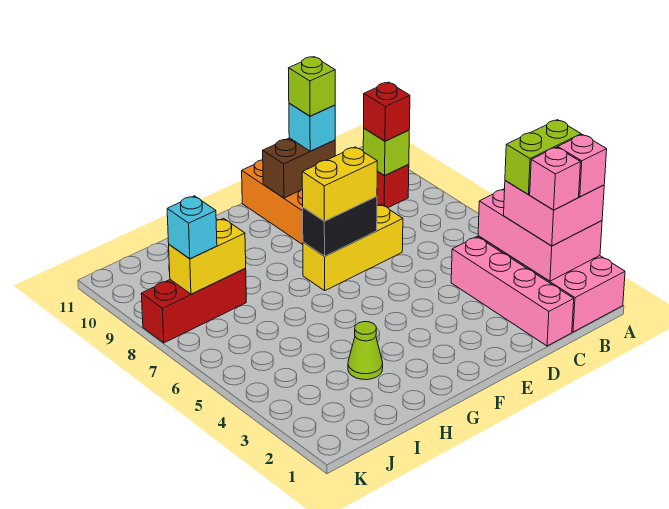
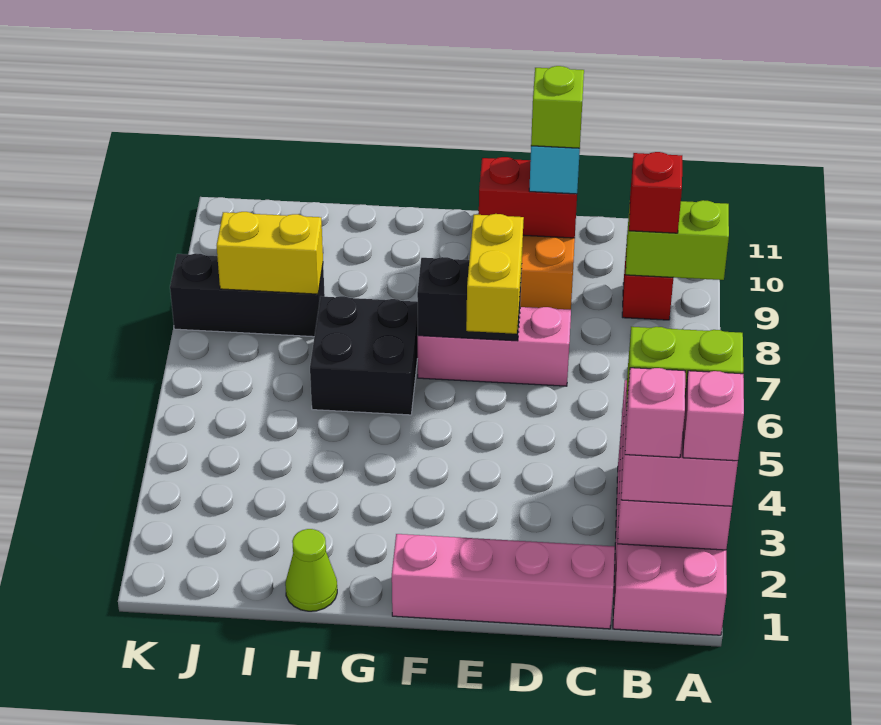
lime brick B9 level 2 -> lime brick A9:B9 level 2
pink brick C1:C4 level 1 -> pink brick C1:F1 level 1
yellow brick D7:F7 level 1 -> pink brick D7:F7 level 1
brown brick D10:E10 level 2 -> red brick D10:E10 level 2
yellow brick E7:F7 level 3 -> yellow brick E6:E7 level 3
none -> black brick G6:H7 level 1
lime cone H3 level 1 -> lime cone H1 level 1
red brick I8:K8 level 1 -> black brick I8:K8 level 1
cyan brick J8 level 3 -> none

